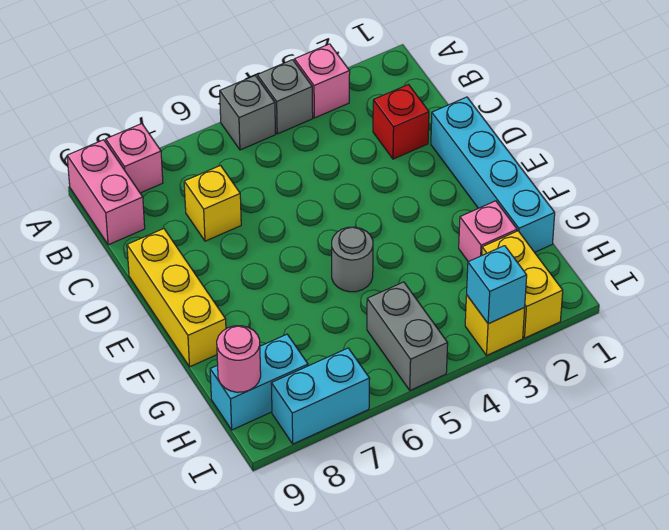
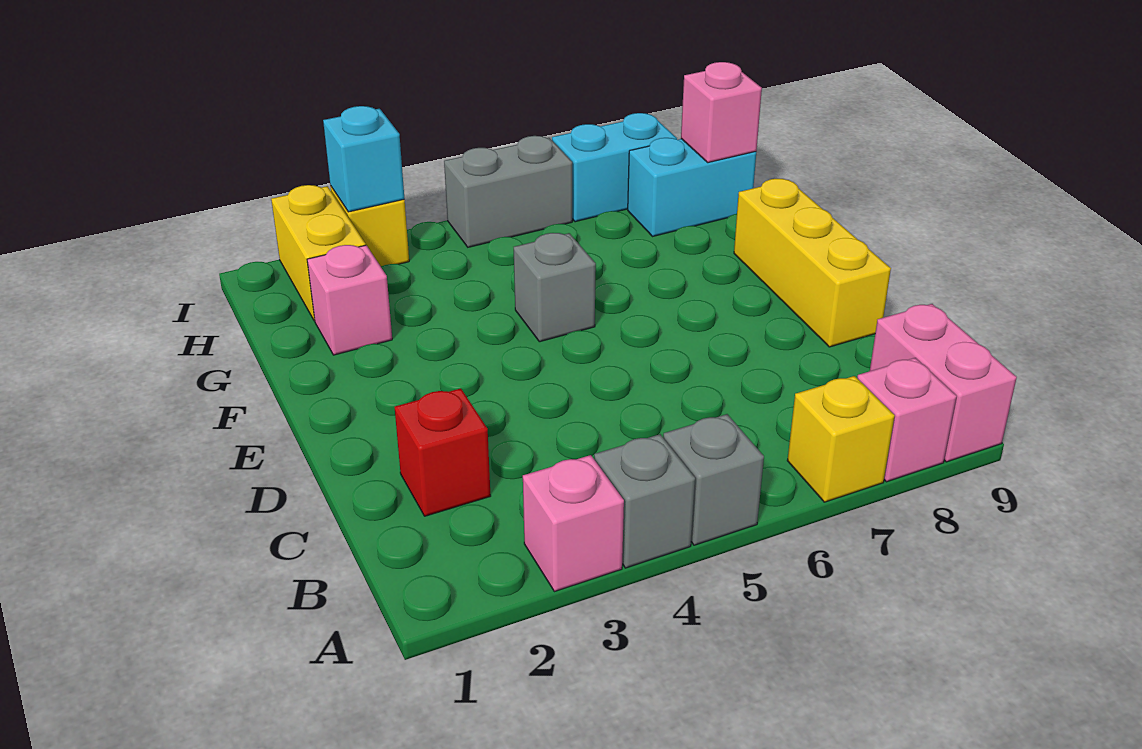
yellow brick C7 level 1 -> yellow brick A7 level 1
cyan brick D1:G1 level 1 -> none
grey round brick F5 level 1 -> grey brick F5 level 1
grey brick H5:I5 level 1 -> grey brick I5:I6 level 1
pink round brick H9 level 2 -> pink brick H9 level 2

